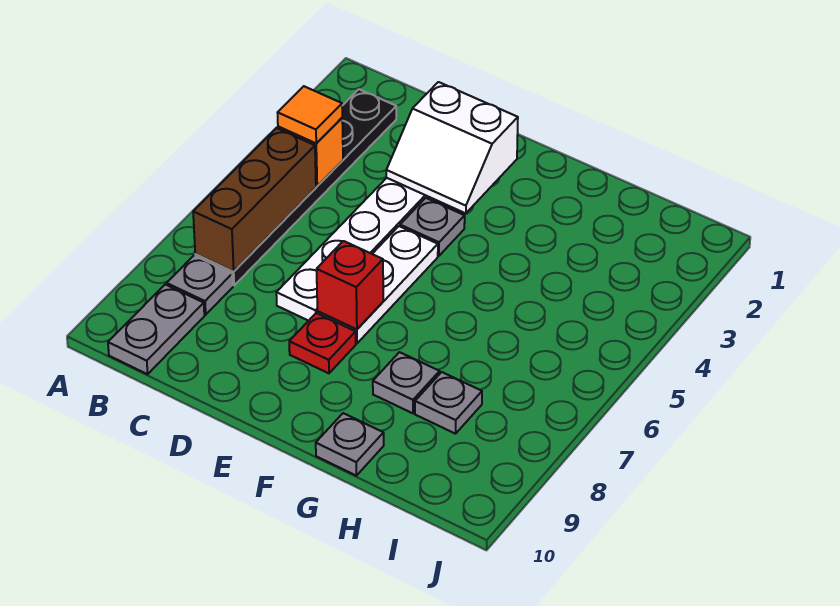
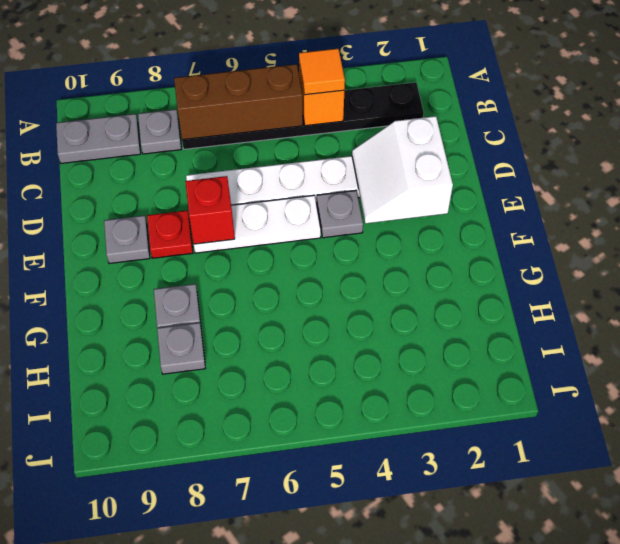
grey plate G10 level 1 -> grey plate E9 level 1

